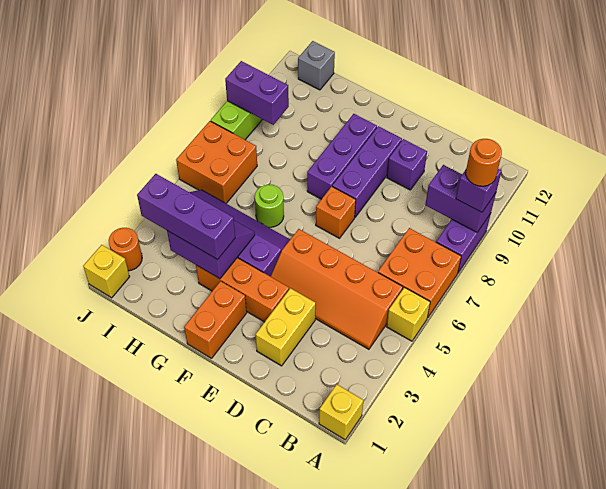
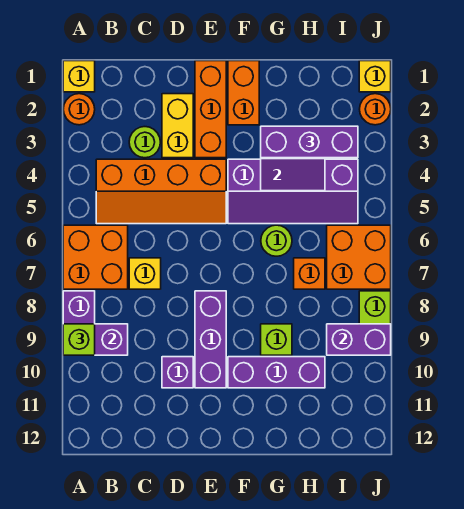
yellow brick A5 level 1 -> yellow brick C7 level 1
purple brick A9 level 3 -> lime brick A9 level 3
orange round brick A9 level 4 -> orange round brick A2 level 1
orange slope B4:E5 level 1 top 5 -> orange slope B4:E5 level 1 top 4
none -> lime round brick C3 level 1
orange brick E3:G3 level 1 -> orange brick E1:E3 level 1
orange brick E7 level 1 -> orange brick H7 level 1
purple brick F8:F10 level 1 -> purple brick F10:H10 level 1
none -> lime brick G9 level 1
grey brick I12 level 1 -> none

